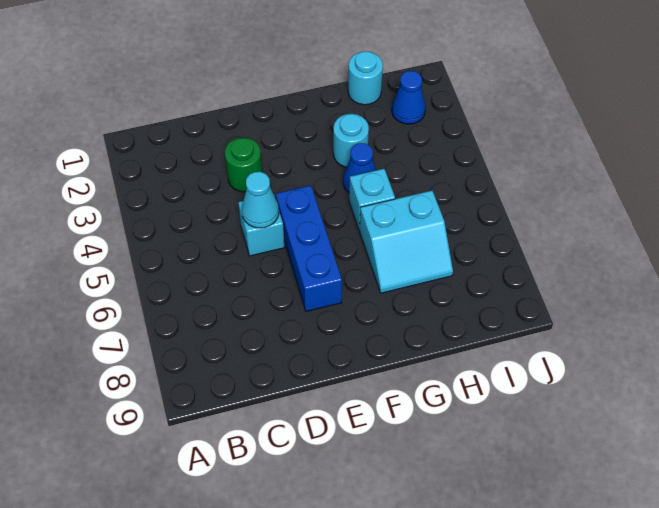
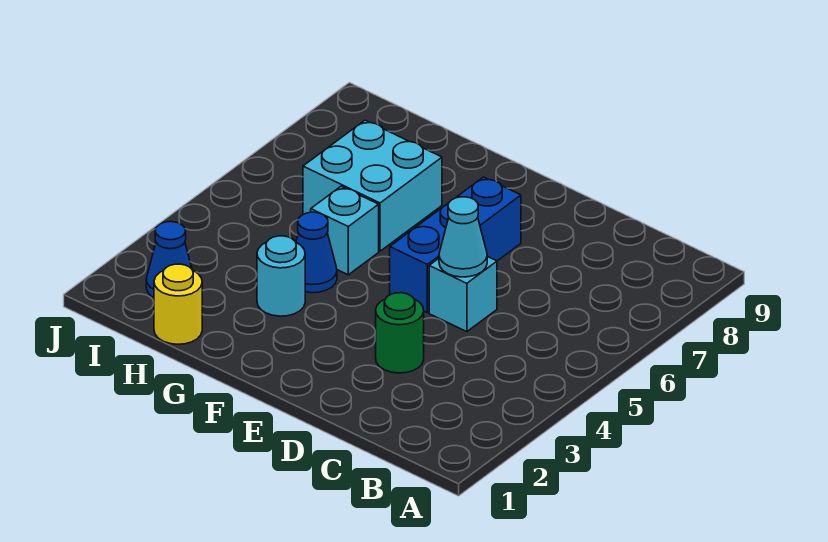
cyan slope G6:H7 level 1 top 6 -> cyan brick G6:H7 level 1
cyan round brick H1 level 1 -> yellow round brick H1 level 1

